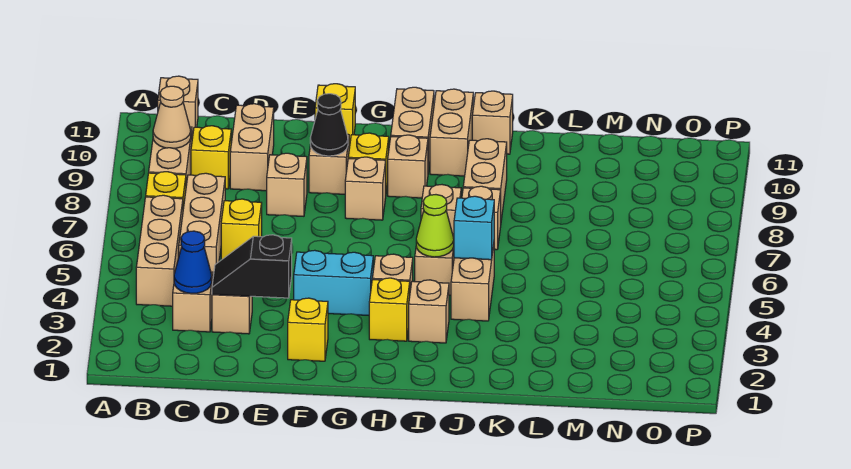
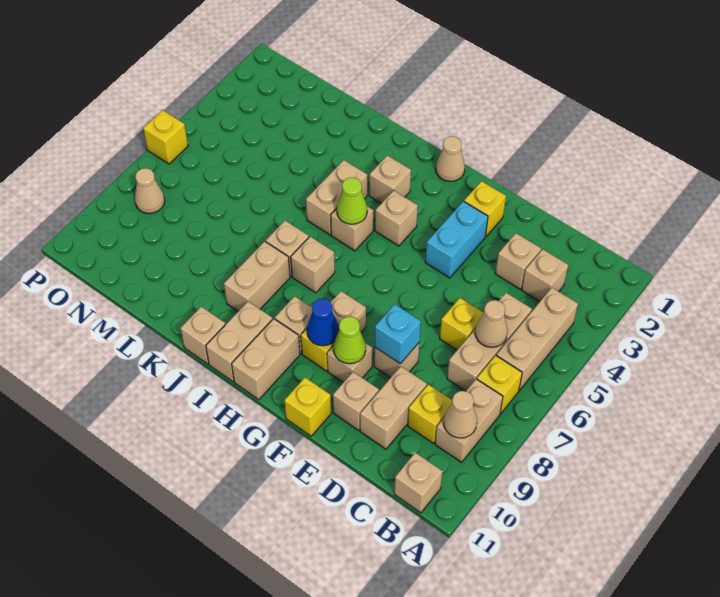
blue cone C3 level 2 -> blue cone G9 level 2
none -> tan cone C6 level 2
black slope D3:E3 level 2 top E -> none
none -> tan brick E10 level 1
cyan brick F4:G4 level 1 -> cyan brick F3:F4 level 1
black cone F9 level 2 -> lime cone F9 level 2
none -> tan cone H1 level 1
yellow brick H3 level 1 -> yellow brick P6 level 1
cyan brick J5 level 2 -> cyan brick E8 level 2
none -> tan cone O8 level 1

